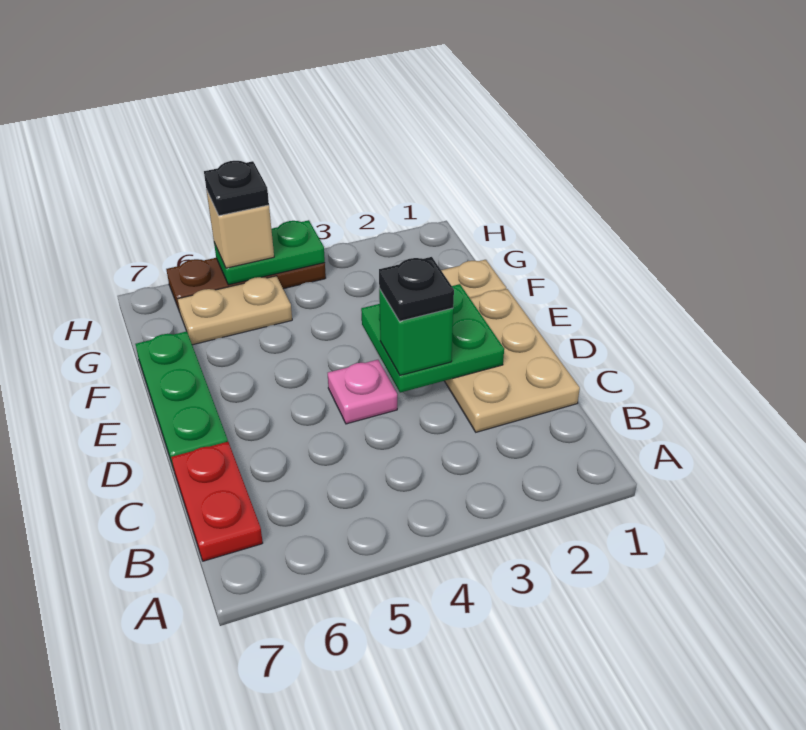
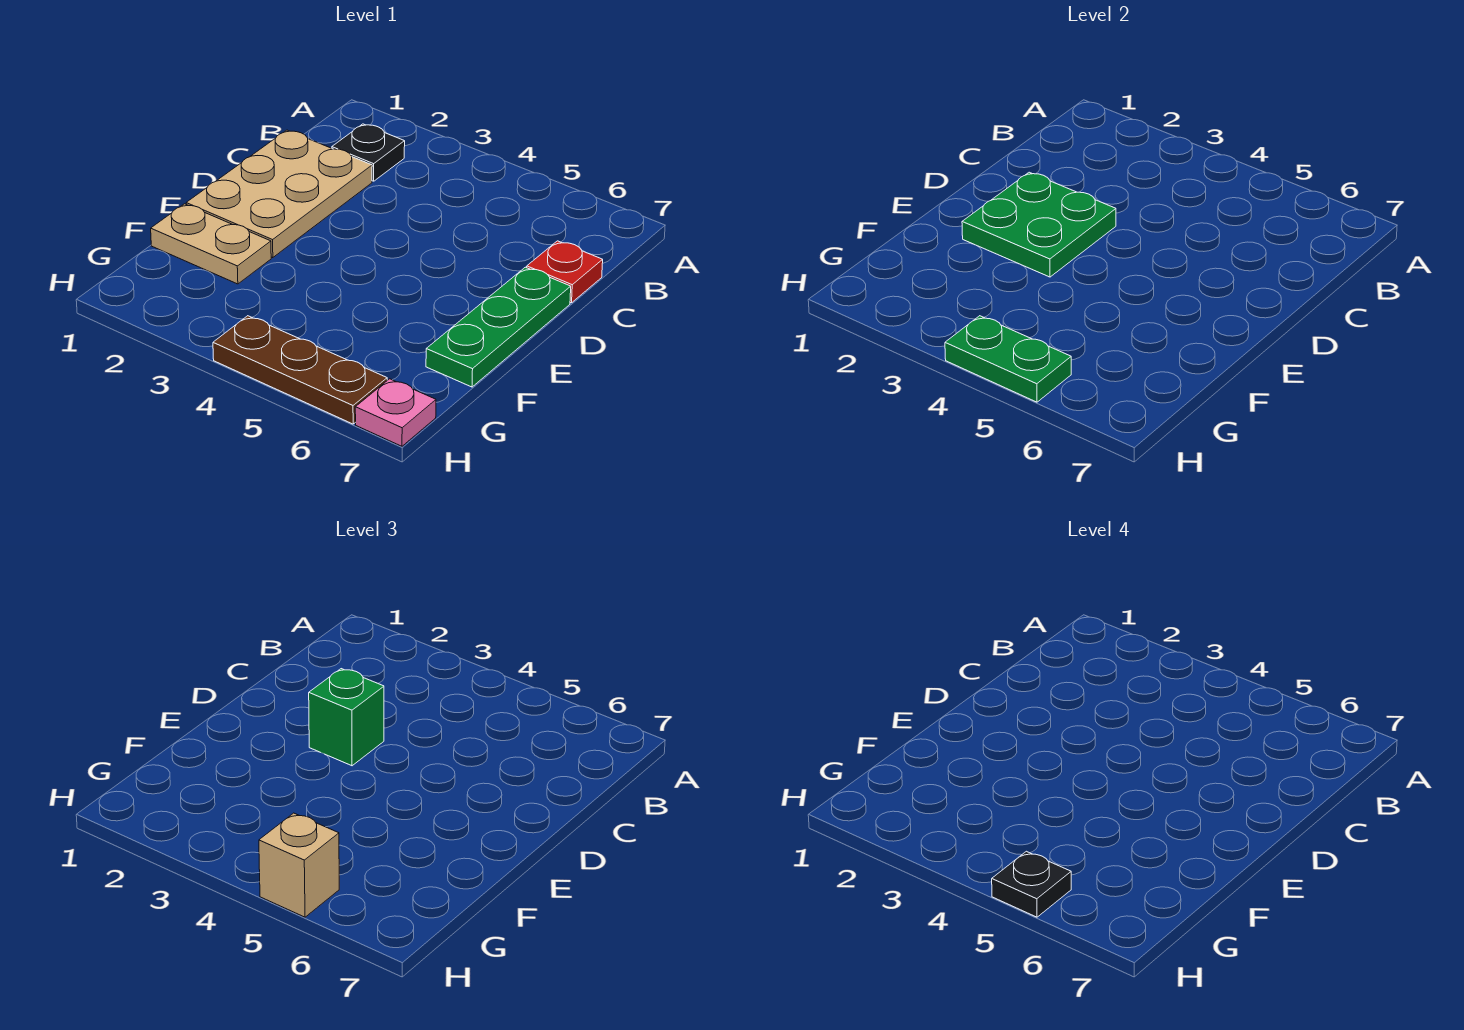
red plate B7:C7 level 1 -> red plate C7 level 1
black plate D3 level 4 -> black plate B2 level 1
pink plate D4 level 1 -> pink plate H7 level 1
tan plate G5:G6 level 1 -> none

